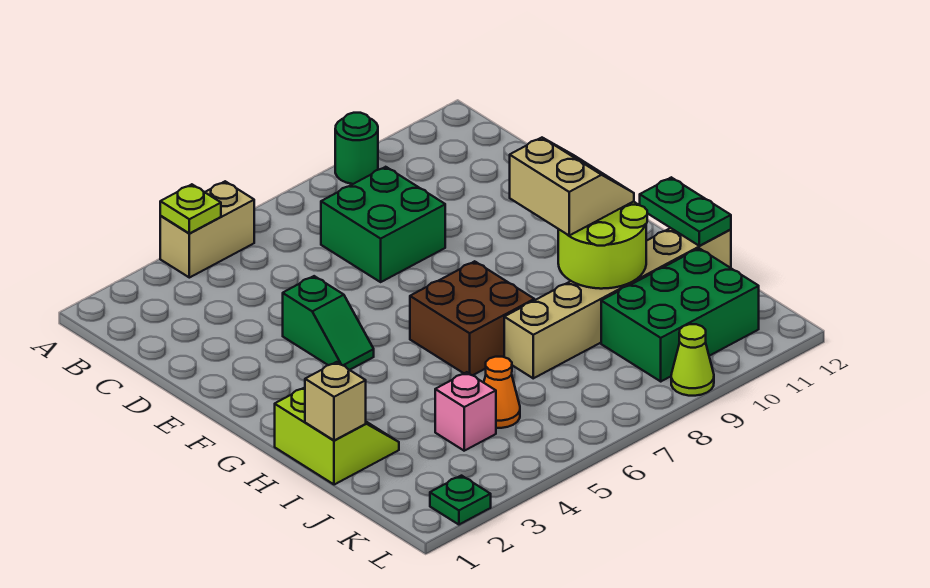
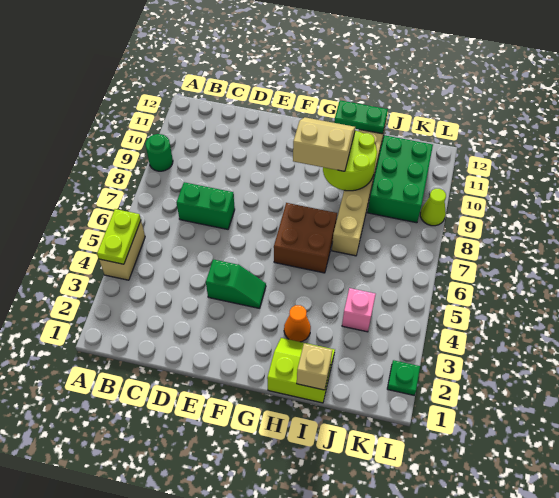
lime plate A4 level 2 -> lime plate A4:A5 level 2
green brick C7:D8 level 1 -> green brick C7:D7 level 1
orange cone J5 level 1 -> orange cone H3 level 1

